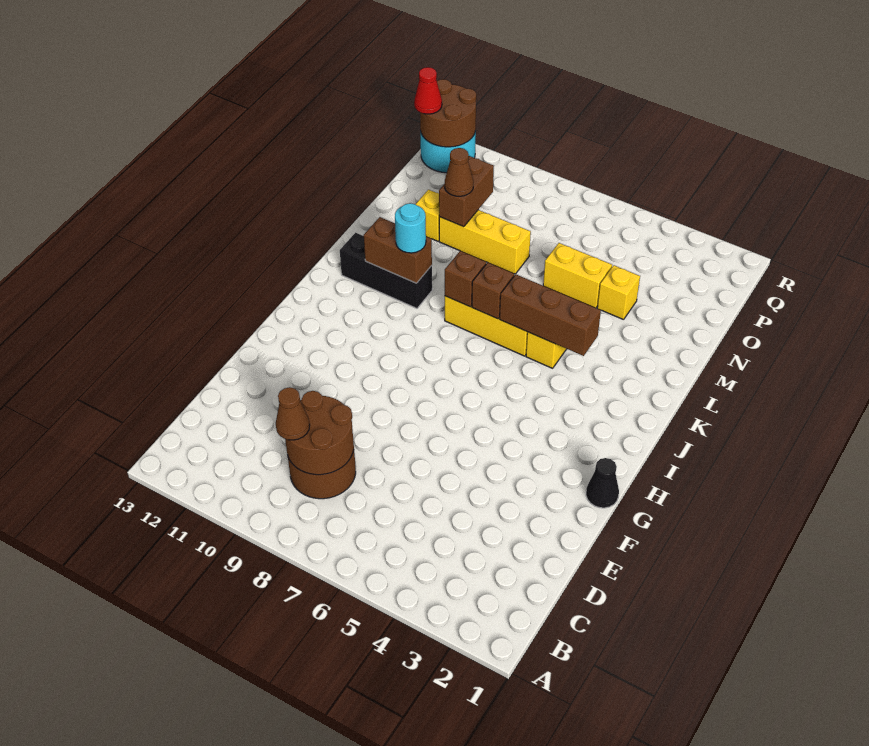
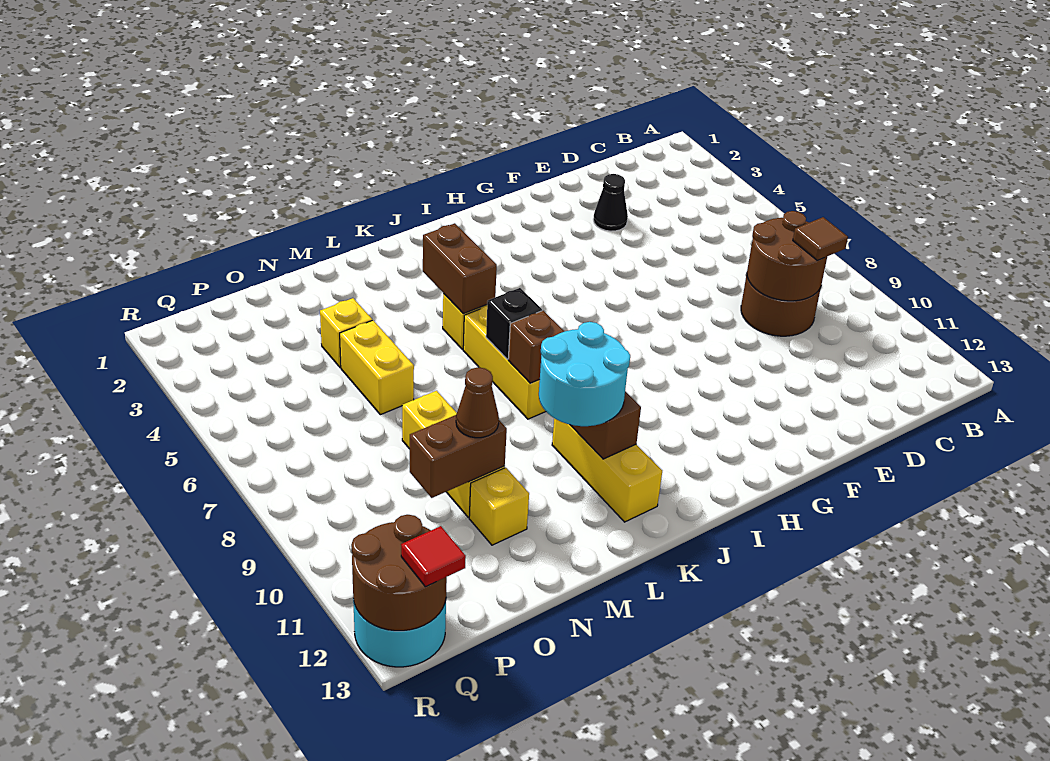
brown cone C9 level 3 -> brown tile C9 level 3
black cone G1 level 1 -> black cone E3 level 1
brown brick K4:K6 level 2 -> brown brick K4:K5 level 2
brown brick K7 level 2 -> black brick K7 level 2
black brick K10:K12 level 1 -> yellow brick K10:K12 level 1
cyan round brick K10 level 3 -> cyan round brick K10:L11 level 3
red cone Q13 level 3 -> red tile Q13 level 3

